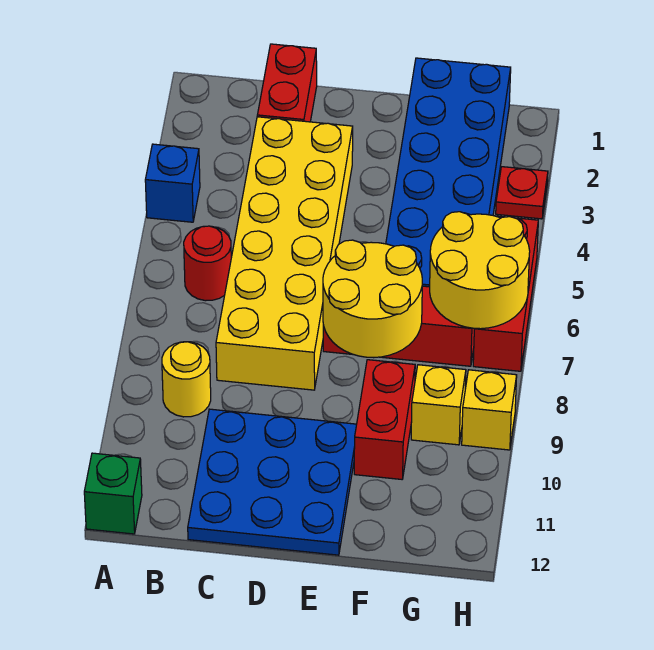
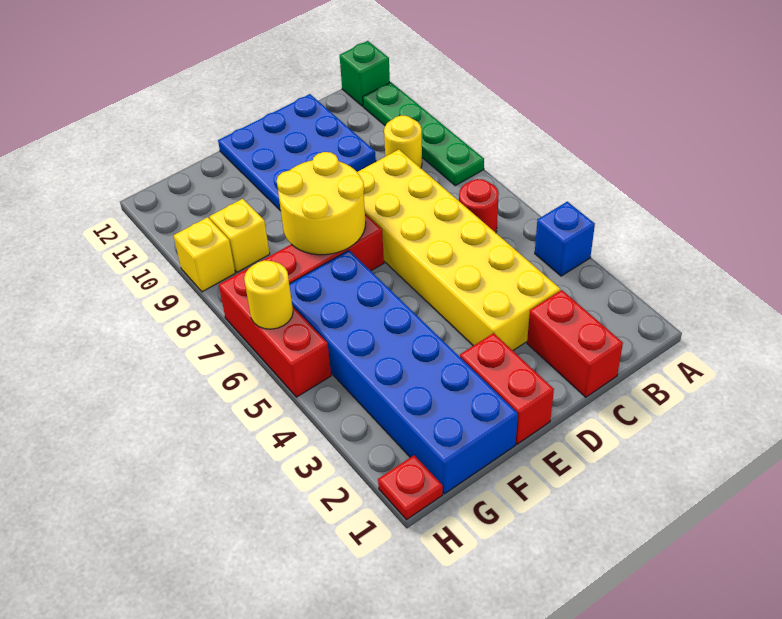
none -> green plate A8:A11 level 1
red brick F9:F10 level 1 -> red brick E1:E2 level 1
yellow round brick G6:H7 level 2 -> yellow round brick H6 level 2
red plate H3 level 1 -> red plate H1 level 1

